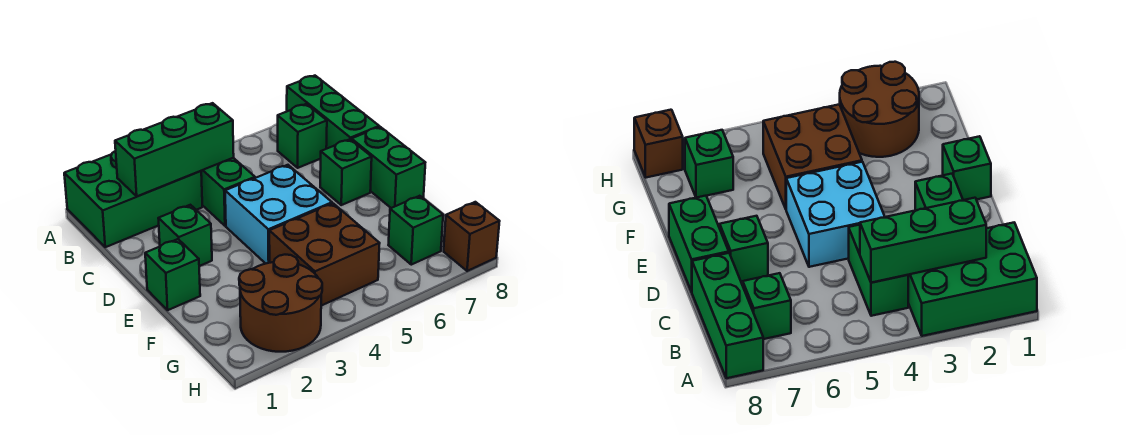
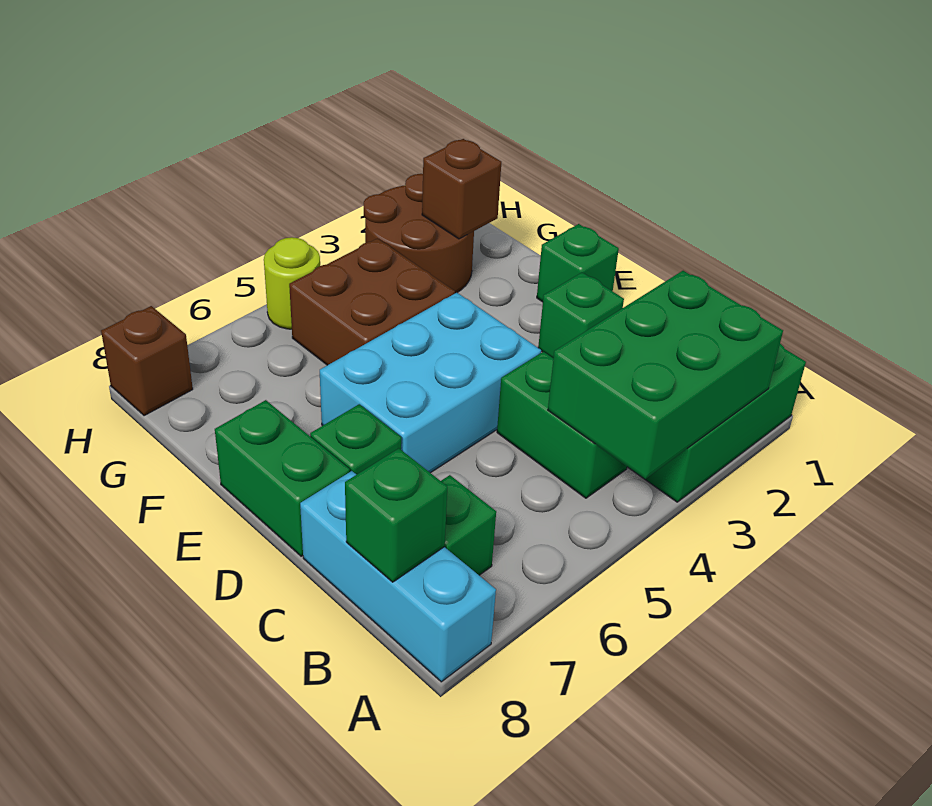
green brick A8:C8 level 1 -> cyan brick A8:C8 level 1
green brick B2:B4 level 2 -> green brick A2:B4 level 2
cyan brick D4:E5 level 1 -> cyan brick D4:E6 level 1
none -> brown brick G2 level 2
green brick G7 level 1 -> green brick B8 level 2
none -> lime round brick H5 level 1

